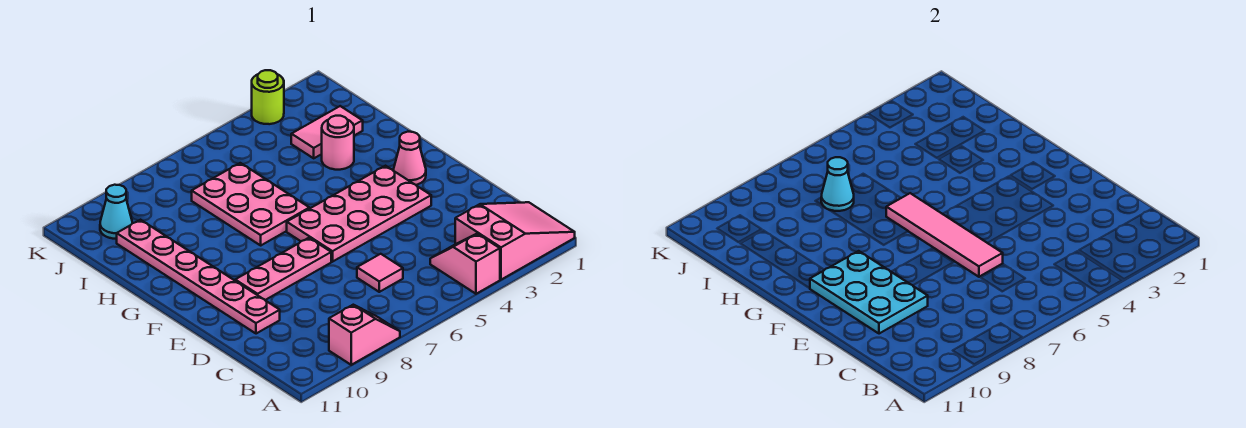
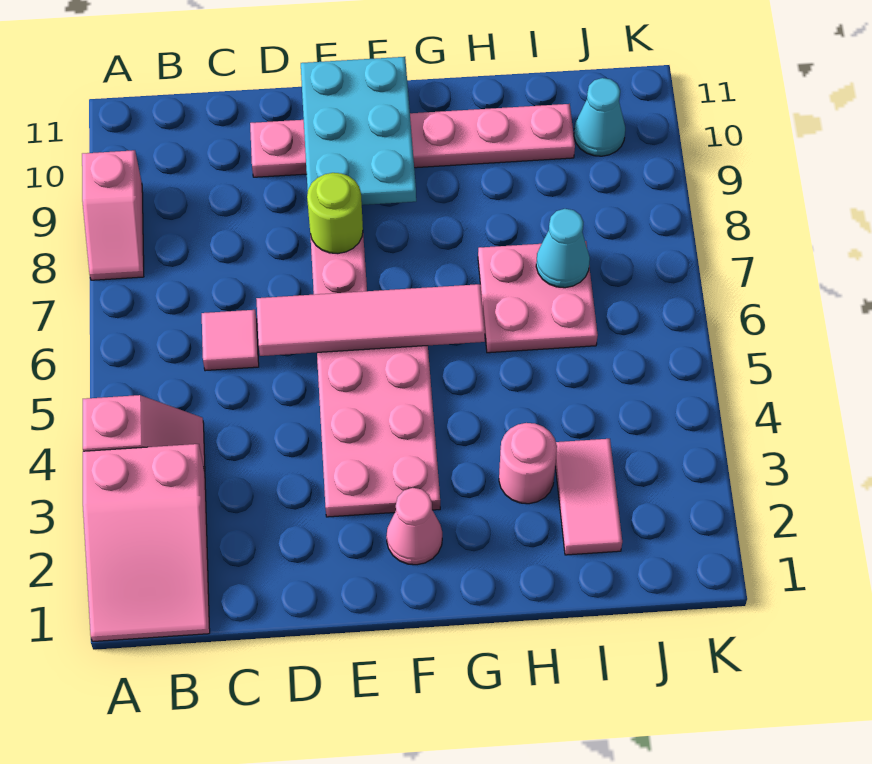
cyan plate D9:F10 level 2 -> cyan plate E9:F11 level 2
pink plate G6:I7 level 1 -> pink plate H6:I7 level 1
lime round brick K3 level 1 -> lime round brick E8 level 2

